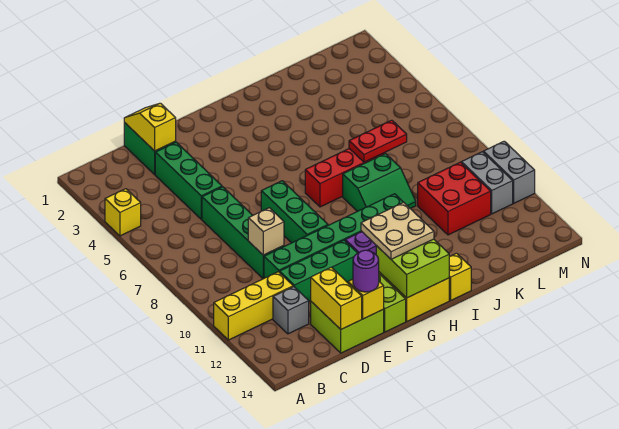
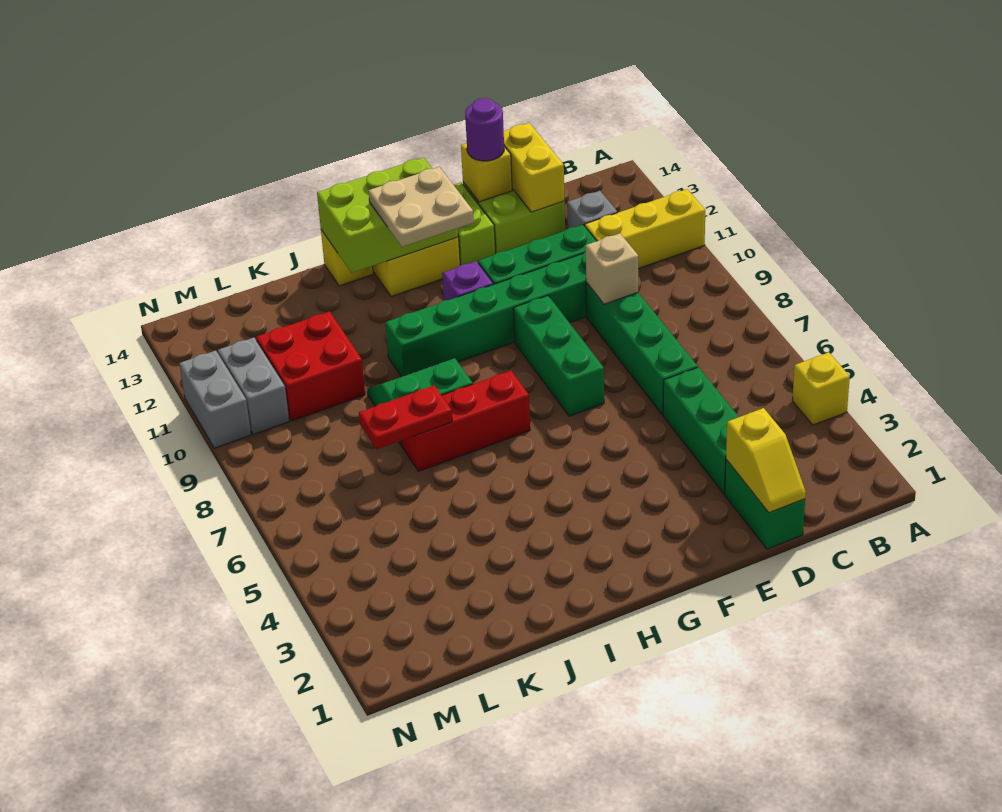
lime brick G13:H14 level 2 -> lime brick G13:I14 level 2

